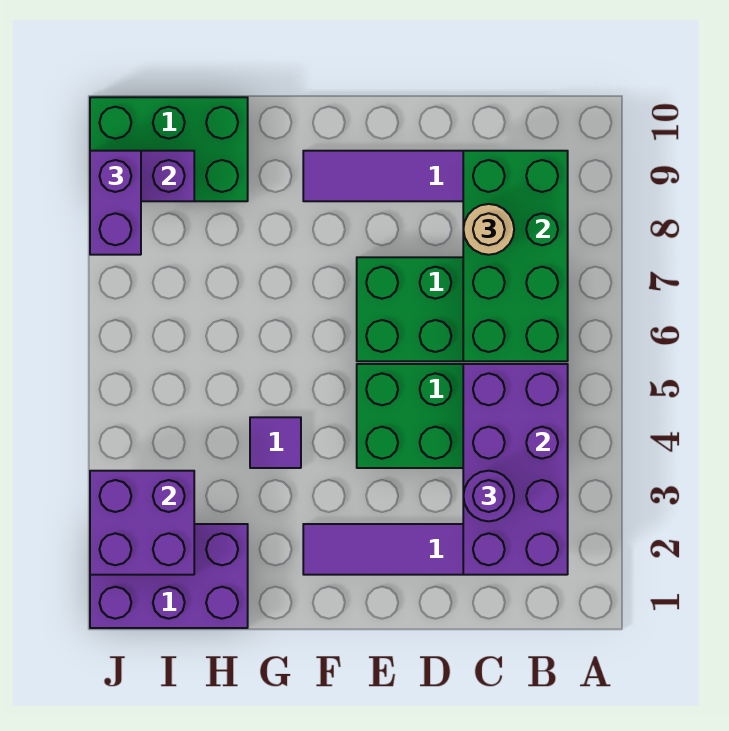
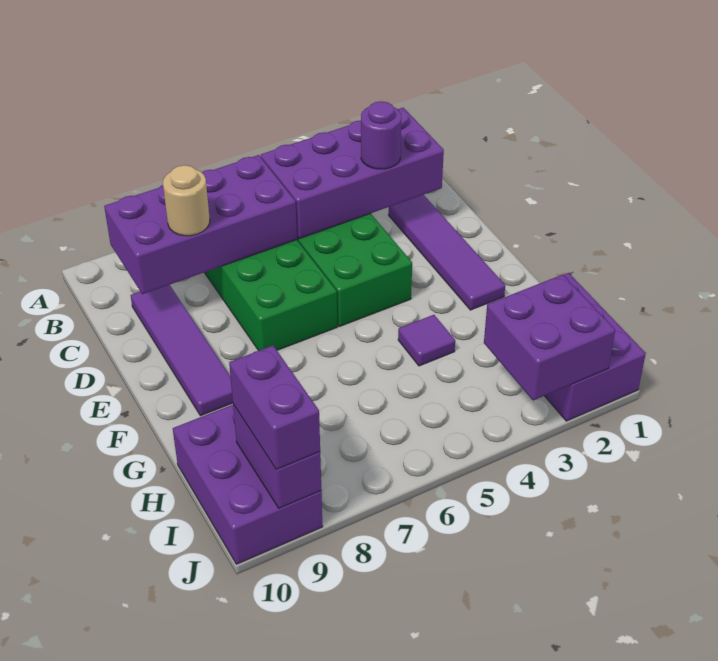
green brick B6:C9 level 2 -> purple brick B6:C9 level 2
green brick H9:J10 level 1 -> purple brick H9:J10 level 1
purple brick J8:J9 level 3 -> purple brick I9:J9 level 3

